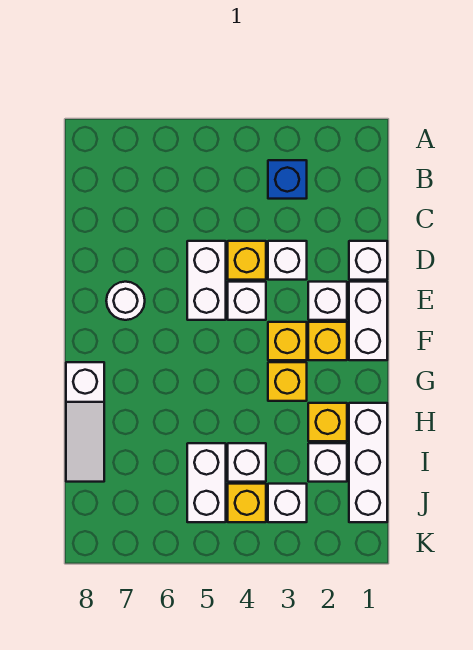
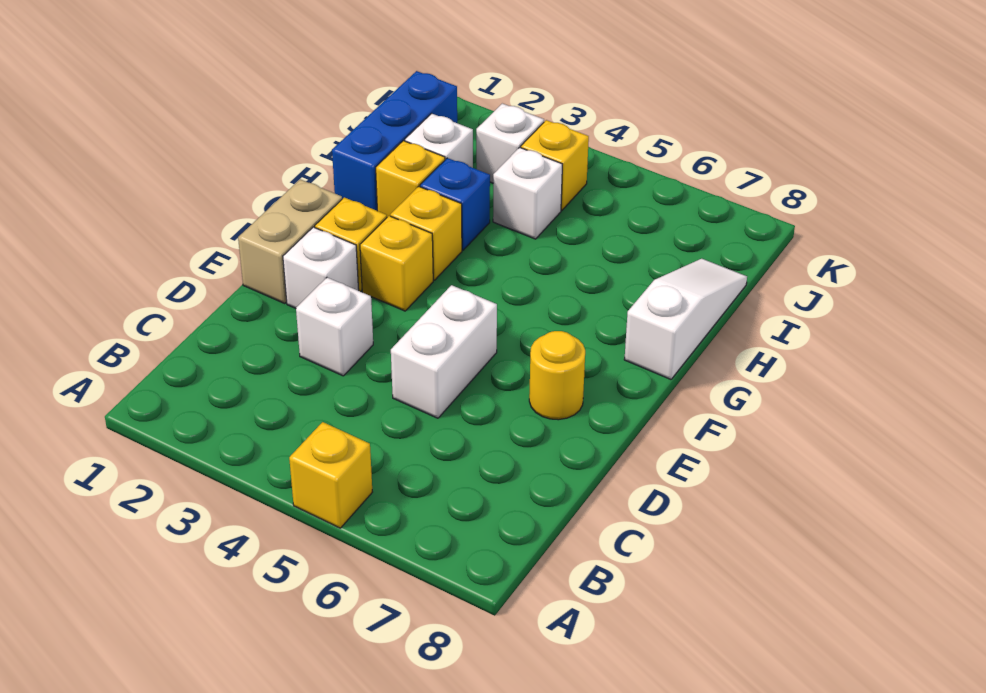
blue brick B3 level 1 -> blue brick H3 level 1
white brick D1 level 1 -> none
yellow brick D4 level 1 -> yellow brick A5 level 1
white brick E1:F1 level 1 -> tan brick E1:F1 level 1
white brick E4 level 1 -> none
white round brick E7 level 1 -> yellow round brick E7 level 1
white brick H1:J1 level 1 -> blue brick H1:J1 level 1
white brick I5:J5 level 1 -> none

